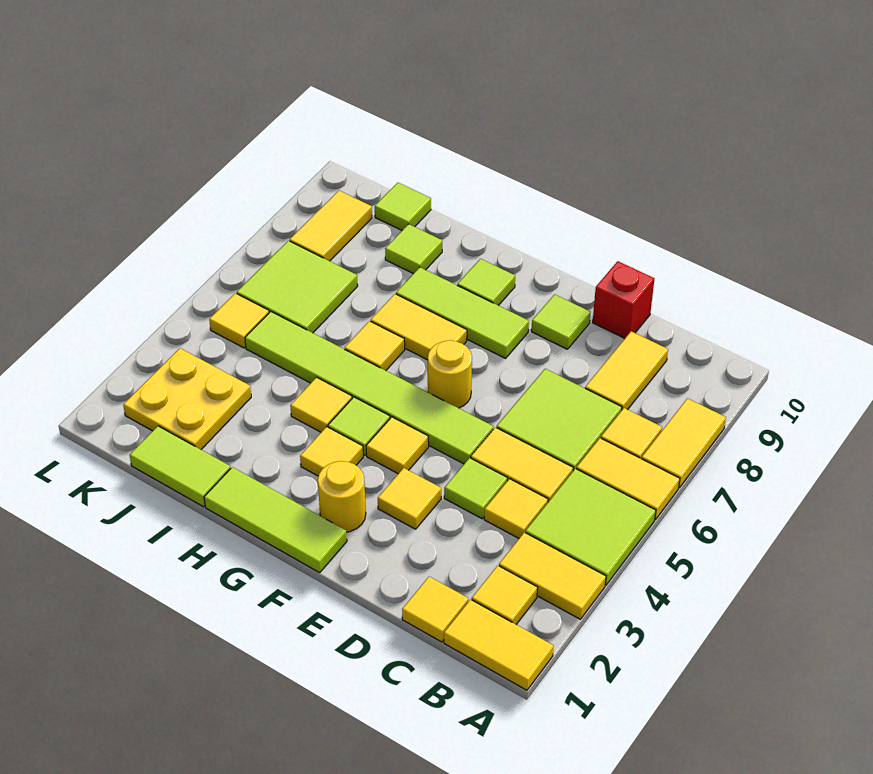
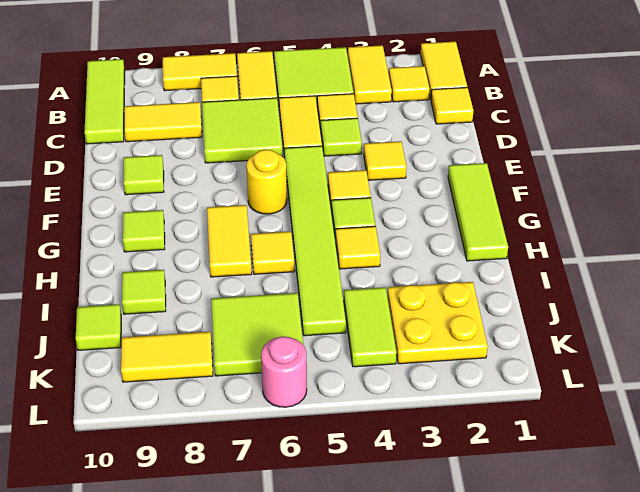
red brick D10 level 1 -> none
yellow round brick F2 level 1 -> none
lime tile F8:H8 level 1 -> lime tile A10:C10 level 1
yellow tile G3 level 1 -> none
lime tile I1:J1 level 1 -> lime tile J4:K4 level 1
yellow tile K5 level 1 -> none
none -> pink round brick L6 level 1

